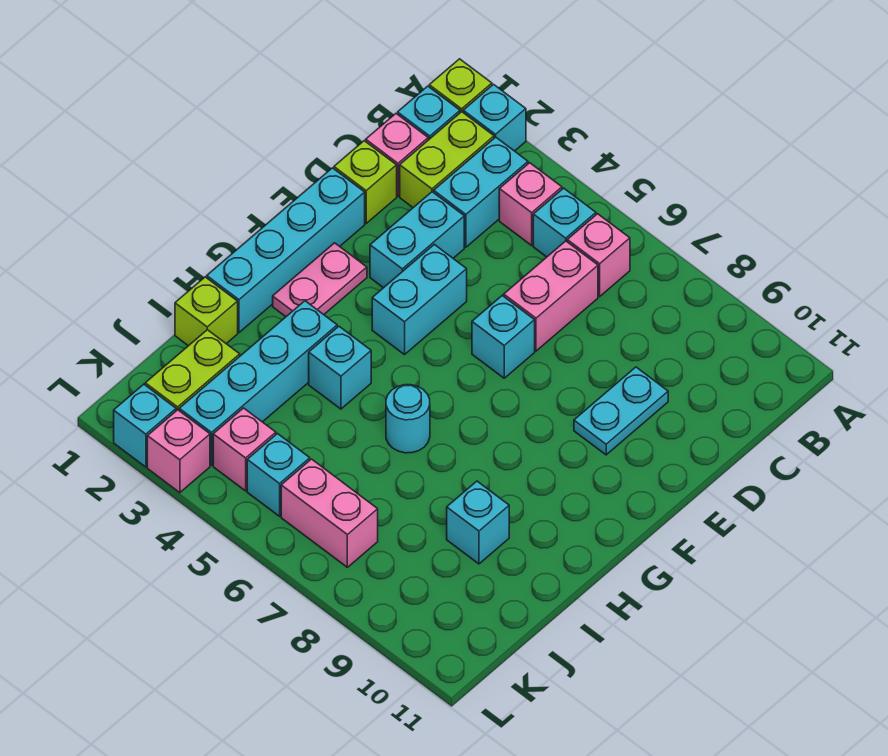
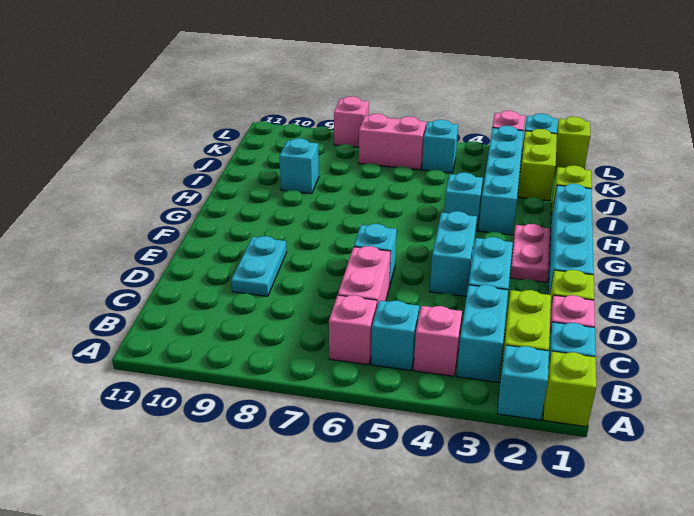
cyan round brick H6 level 1 -> none
pink brick K4 level 1 -> pink brick L8 level 1
none -> lime brick L1 level 1

